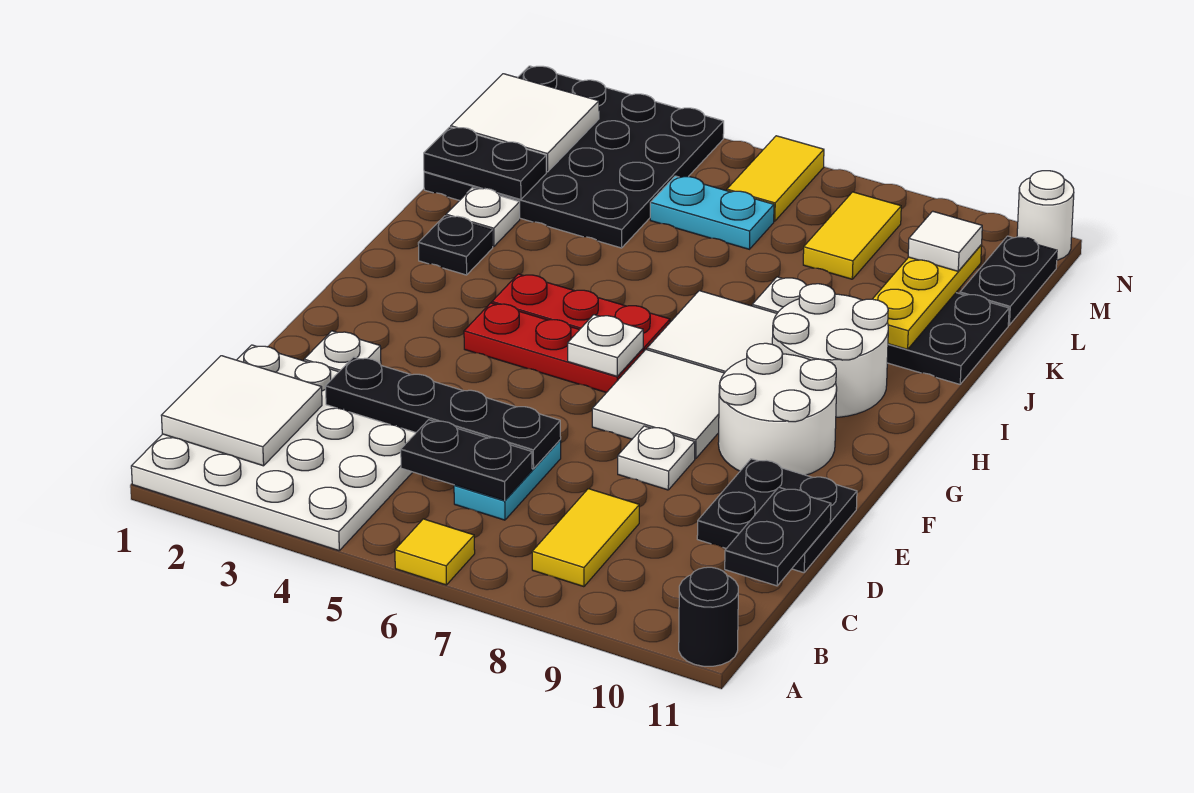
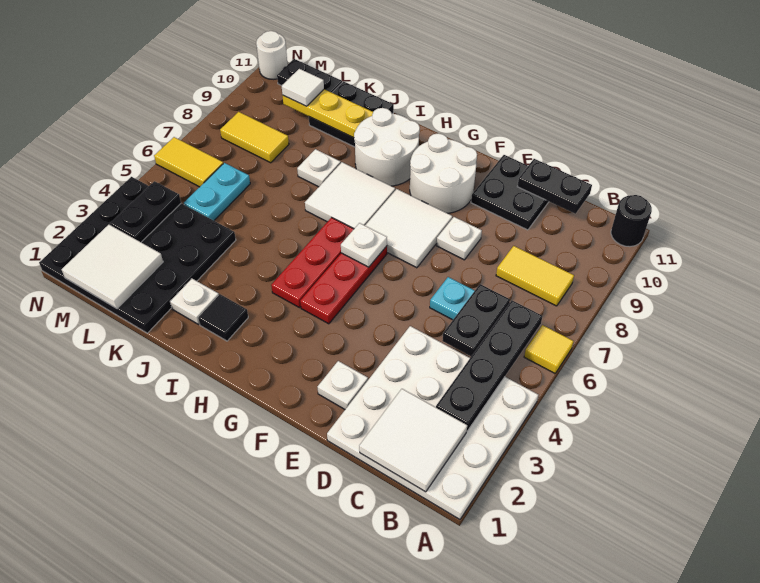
black plate D3:D6 level 2 -> black plate B3:B6 level 2
black plate I2 level 1 -> black tile I2 level 1
black plate K1:K2 level 2 -> black plate M3:M4 level 2

